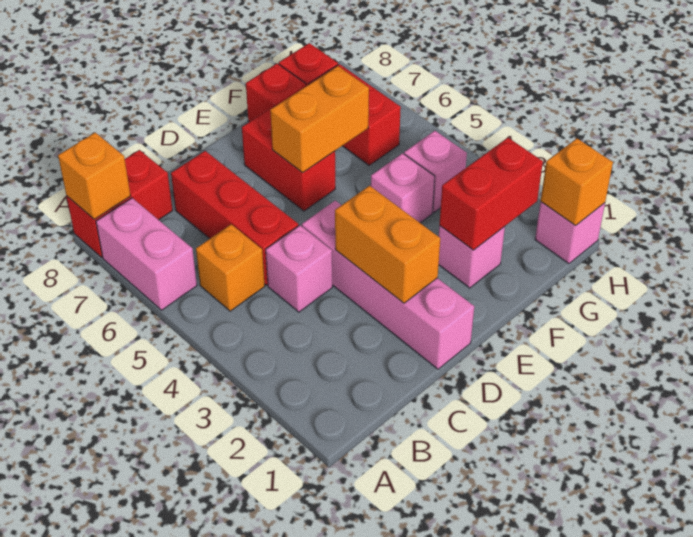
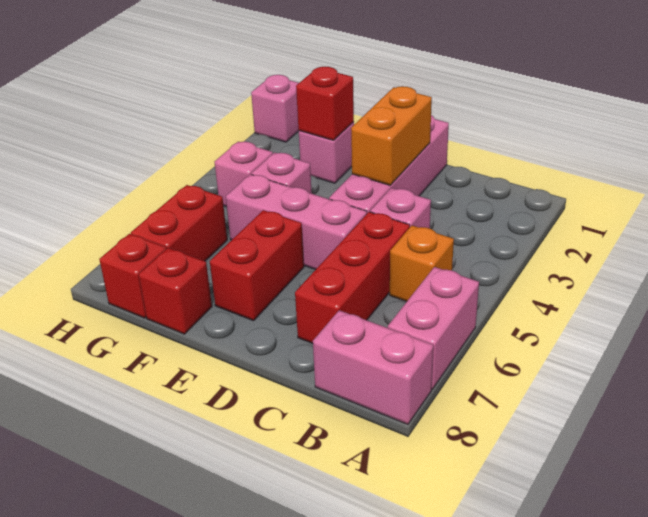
red brick A8:B8 level 1 -> pink brick A8:B8 level 1
orange brick A8 level 2 -> none
none -> pink brick D5:F5 level 1
orange brick E6:F6 level 2 -> none
red brick F2:G2 level 2 -> red brick F2 level 2
orange brick H1 level 2 -> none

